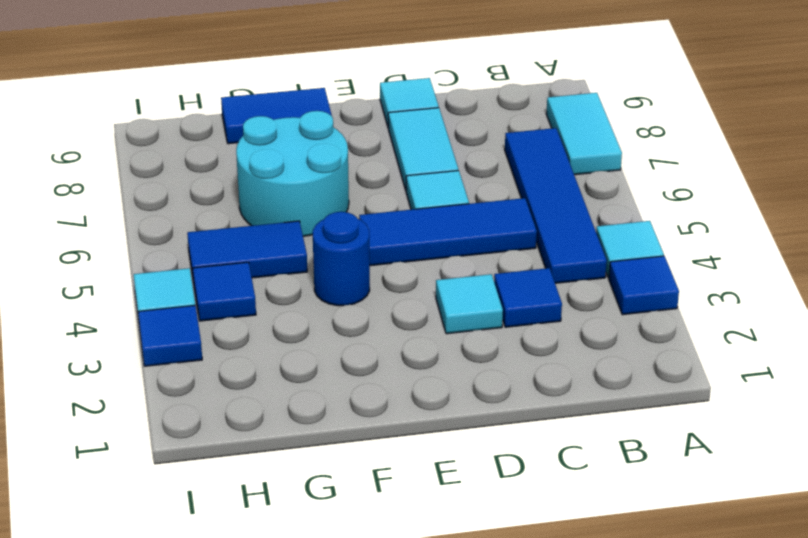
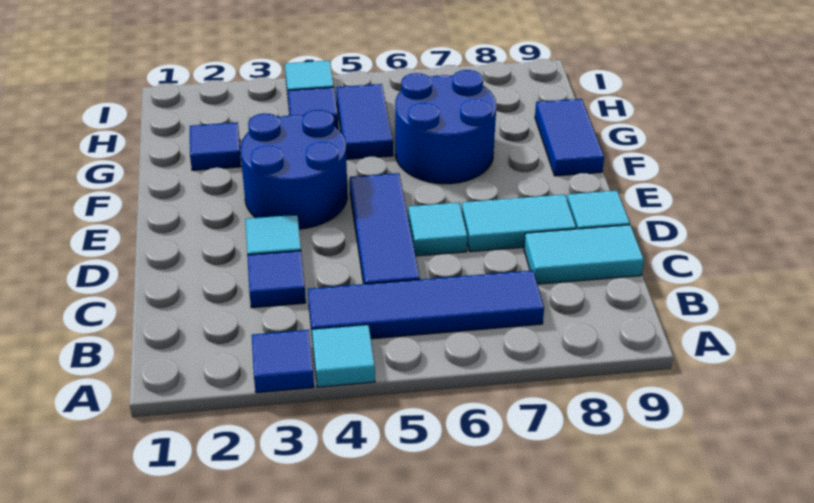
cyan tile A7:A8 level 1 -> cyan tile C8:C9 level 1
blue round brick F4 level 1 -> blue round brick E3:F4 level 1
cyan round brick F6:G7 level 1 -> blue round brick F6:G7 level 1
blue tile I3 level 1 -> blue tile G2 level 1

